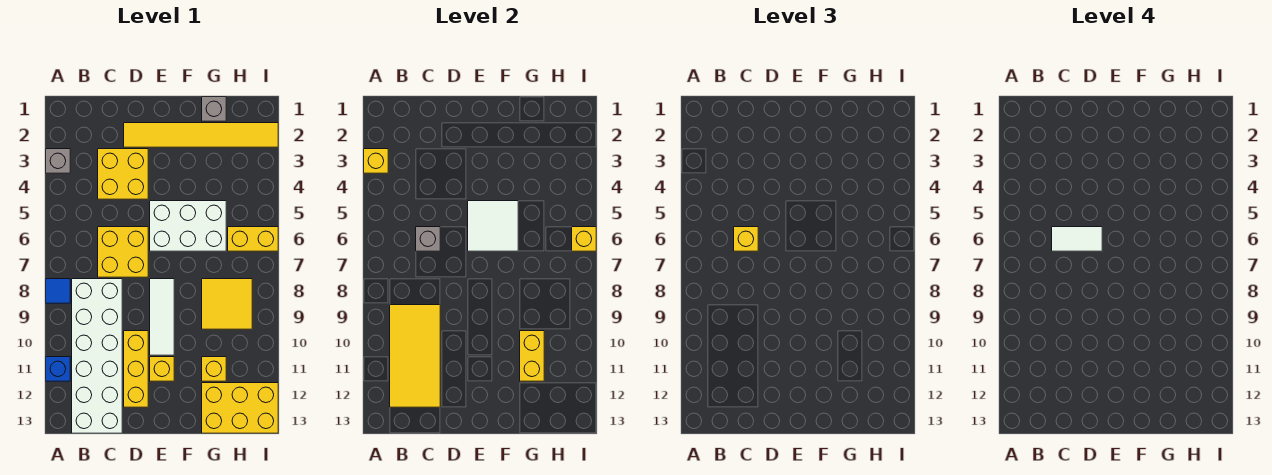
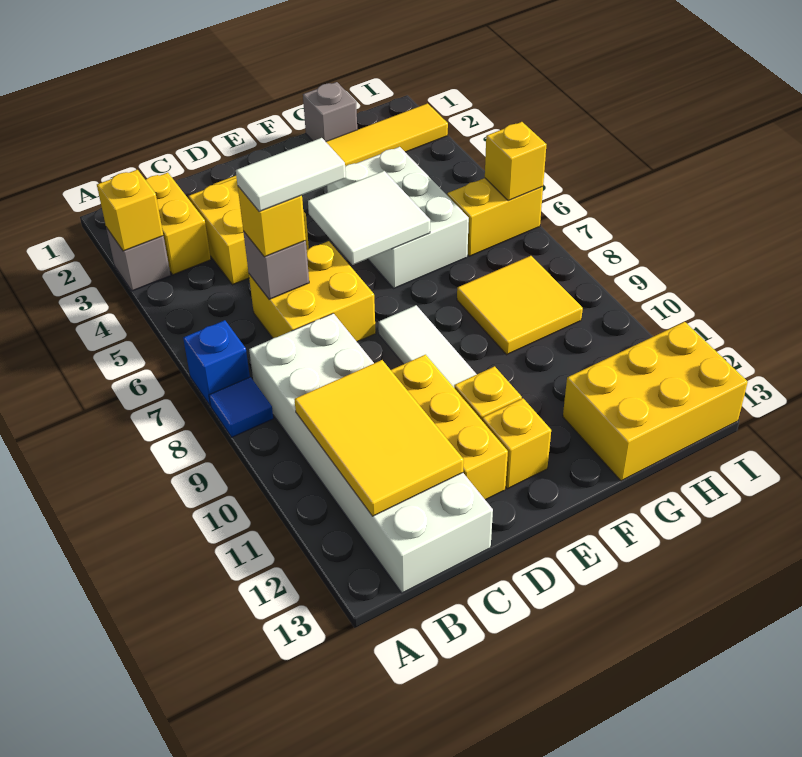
blue brick A11 level 1 -> blue brick A7 level 1
yellow tile B9:C12 level 2 -> yellow tile B10:C12 level 2
white brick E5:G6 level 1 -> white brick F4:G6 level 1
yellow brick G10:G11 level 2 -> yellow brick B2:B3 level 1
yellow brick G11 level 1 -> yellow brick E12 level 1

